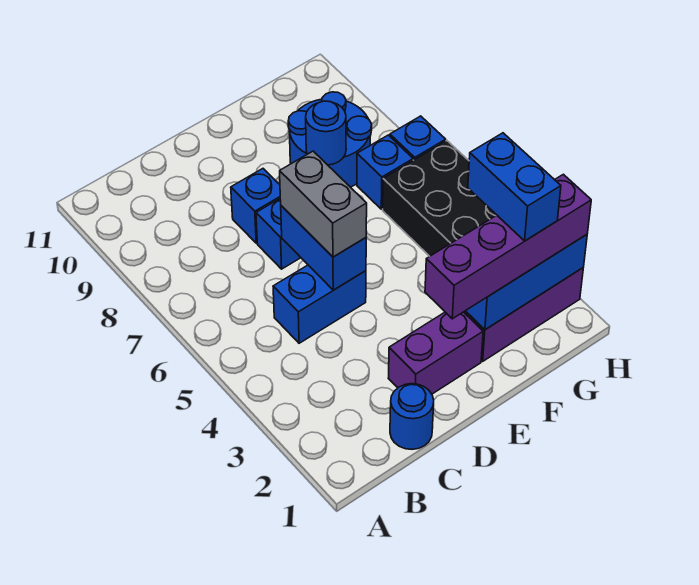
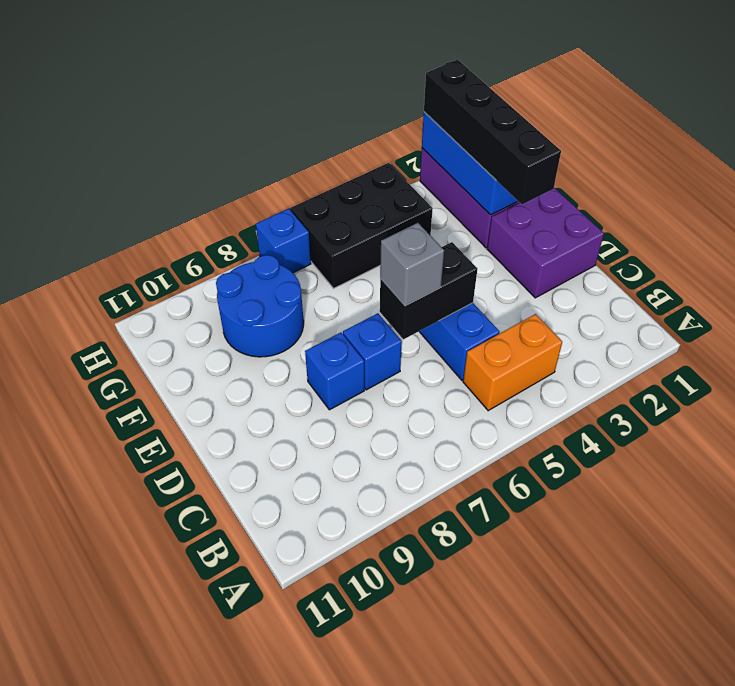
none -> orange brick B4:B5 level 1
blue round brick C1 level 1 -> none
purple brick D2:E2 level 1 -> purple brick D1:E2 level 1
blue brick D5:D6 level 2 -> black brick D5:D6 level 2
grey brick D5:D6 level 3 -> grey brick D6 level 3
purple brick E2:H2 level 3 -> black brick E2:H2 level 3
blue round brick F8 level 2 -> none
blue brick G2:G3 level 4 -> none
blue brick G7 level 1 -> none

